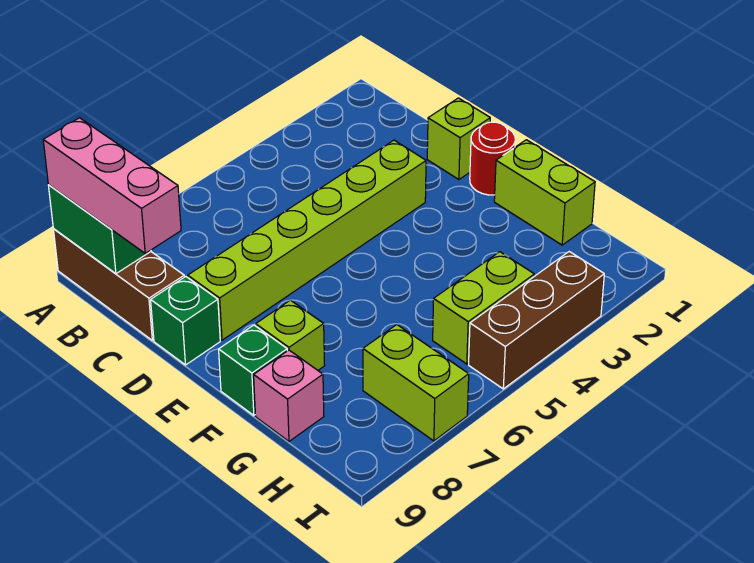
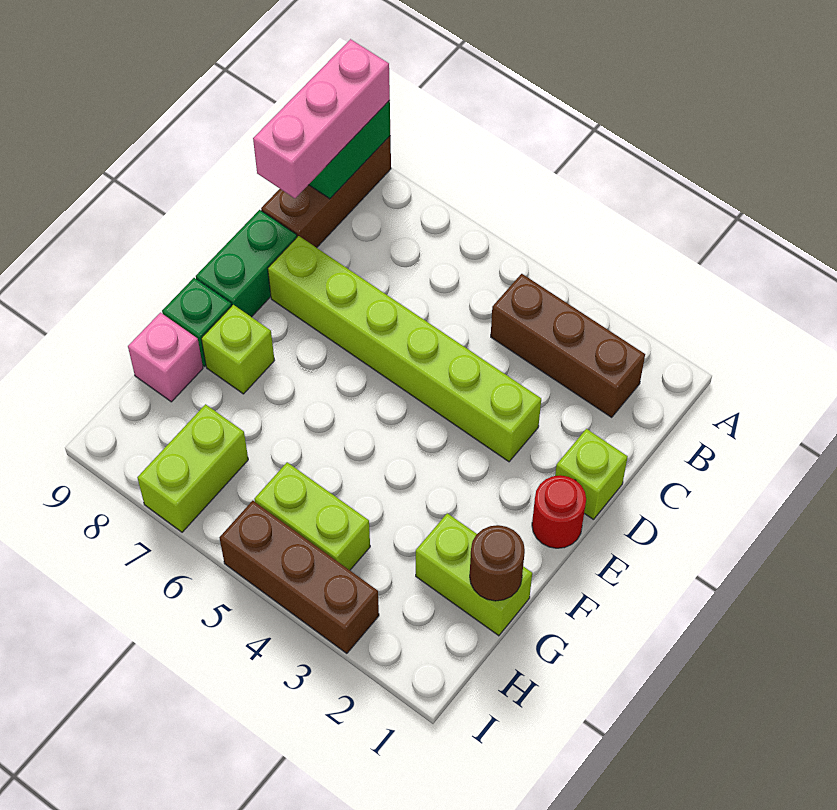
none -> brown brick B2:B4 level 1
green brick D9 level 1 -> green brick D9:E9 level 1
lime brick F1:G1 level 1 -> lime brick G1:G2 level 1
none -> brown round brick G1 level 2

